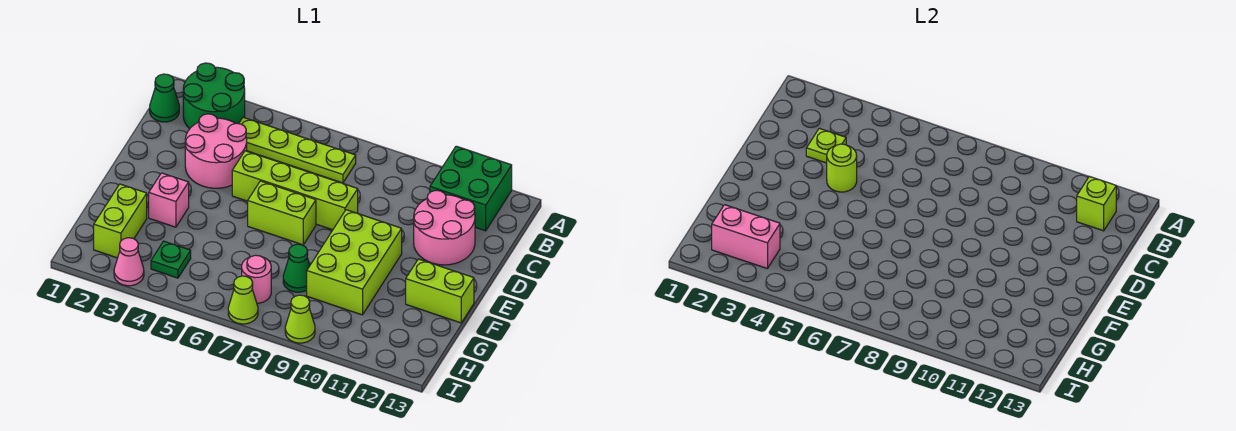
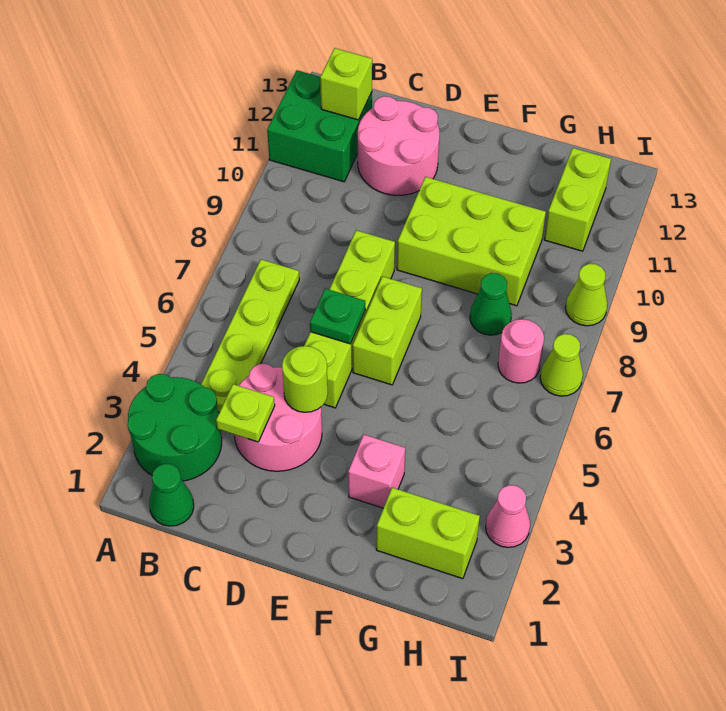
lime brick F12:F13 level 1 -> lime brick H11:H12 level 1
pink brick H2:H3 level 2 -> none
green plate H4 level 1 -> green plate D6 level 2

